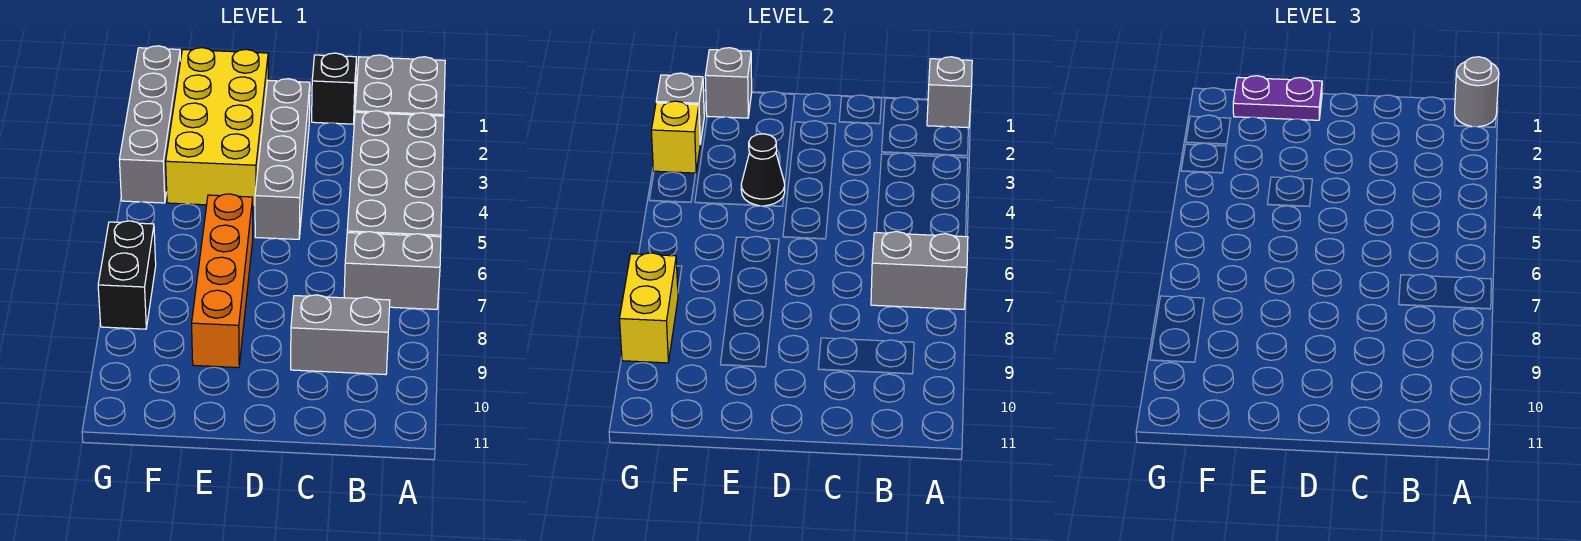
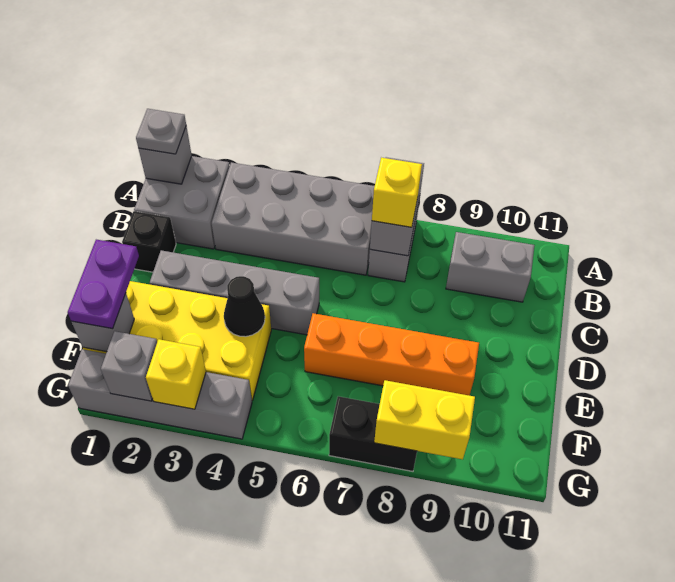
grey round brick A1 level 3 -> grey plate A1 level 3
none -> yellow brick B7 level 3
grey brick B9:C9 level 1 -> grey brick B9:B10 level 1

